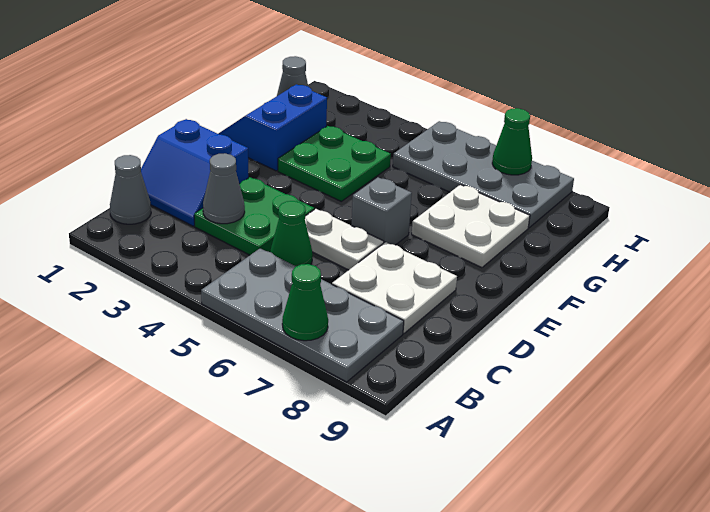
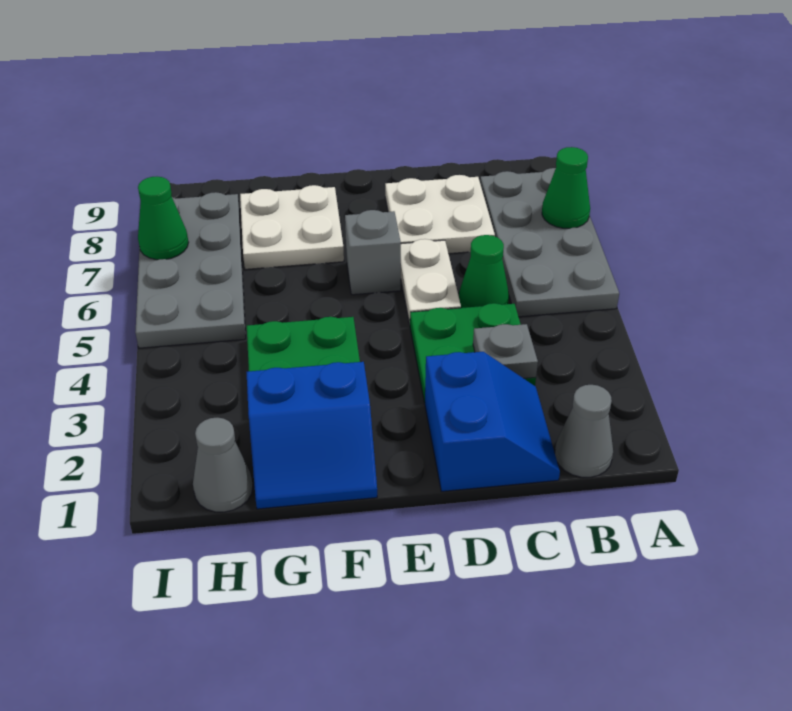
grey cone C3 level 2 -> grey plate C3 level 2

